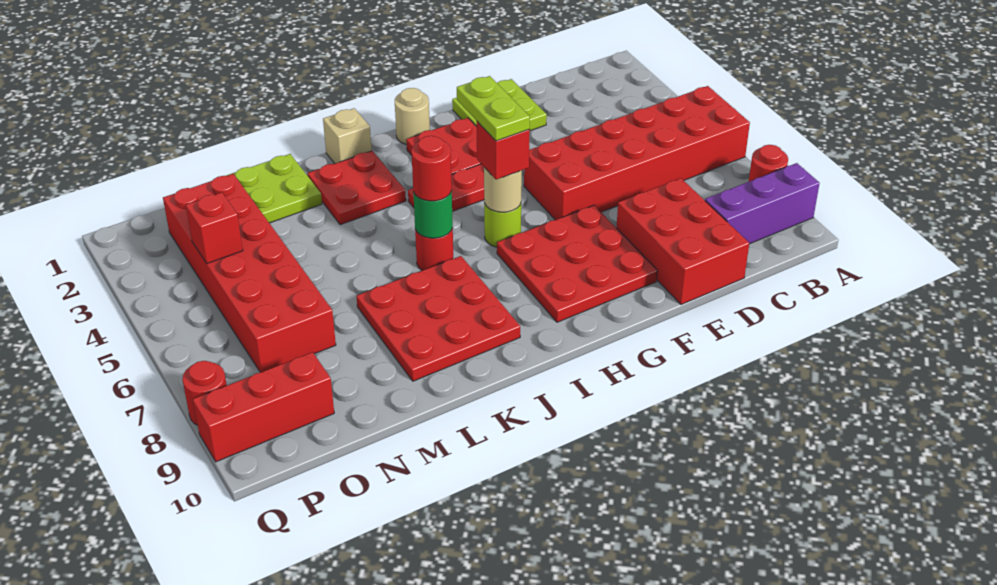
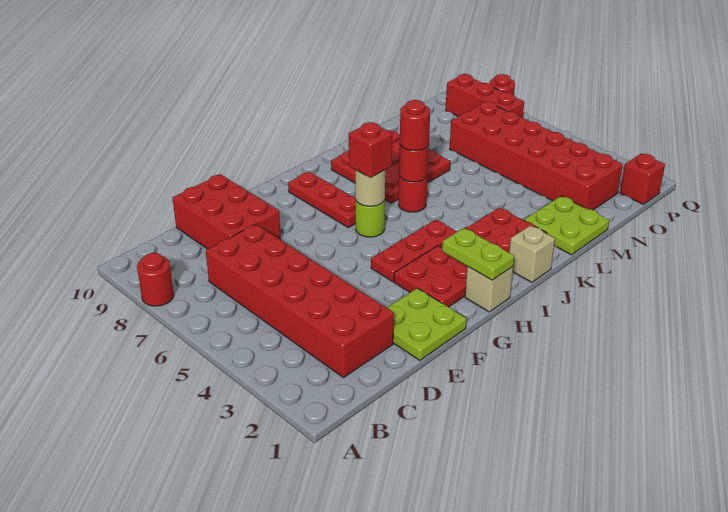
red brick A5:F6 level 1 -> red brick C2:D7 level 1
purple brick A9:C9 level 1 -> none
red plate F7:H9 level 1 -> red plate H7:H9 level 1
tan round brick H1 level 1 -> tan brick H1 level 1
lime plate H5:H6 level 4 -> lime plate H1:H2 level 2
green round brick J6 level 2 -> red round brick J6 level 2
red brick O4 level 2 -> red brick P1 level 1
red brick O9:Q9 level 1 -> red brick P7:P9 level 1

